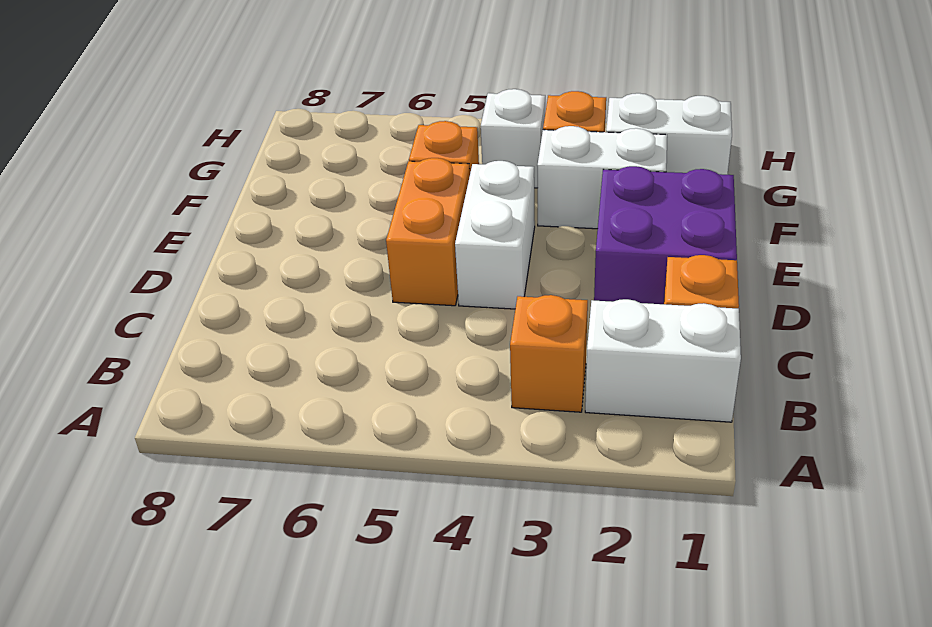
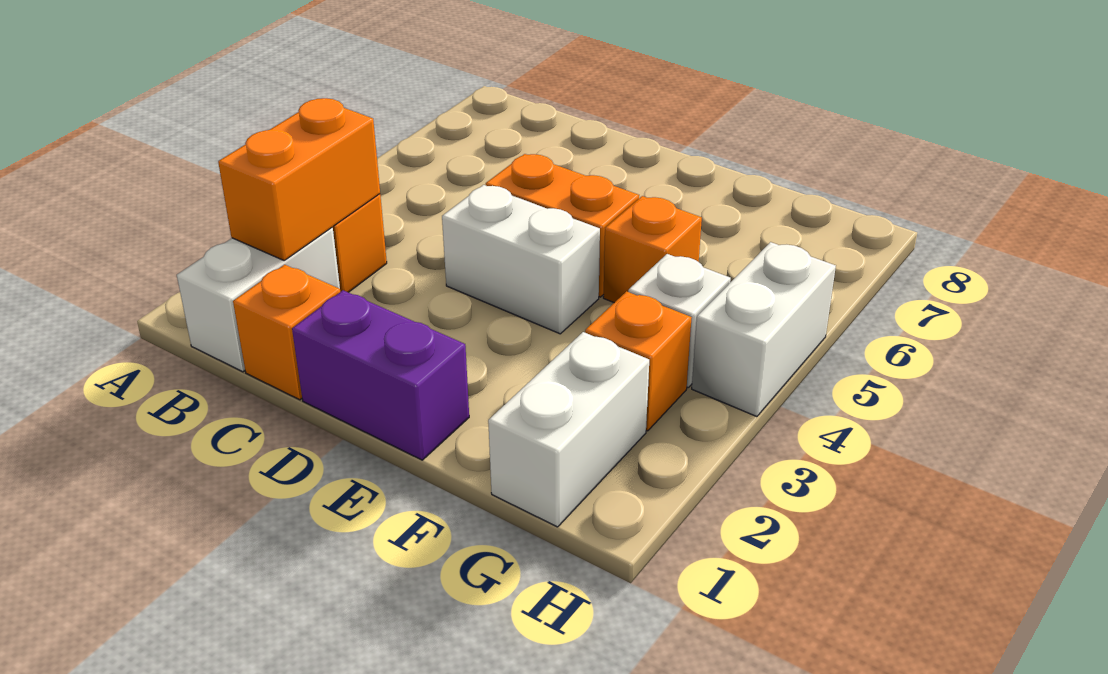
none -> orange brick B2:B3 level 2
purple brick D1:E2 level 1 -> purple brick D1:E1 level 1
white brick F2:F3 level 1 -> white brick H4:H5 level 1

